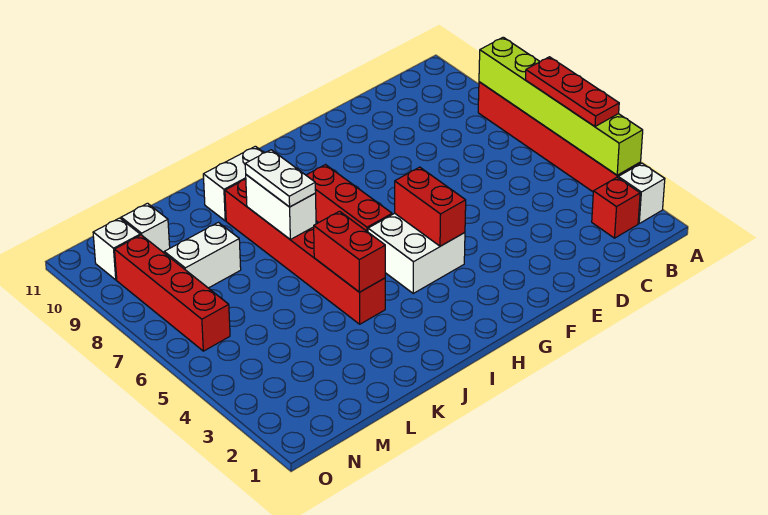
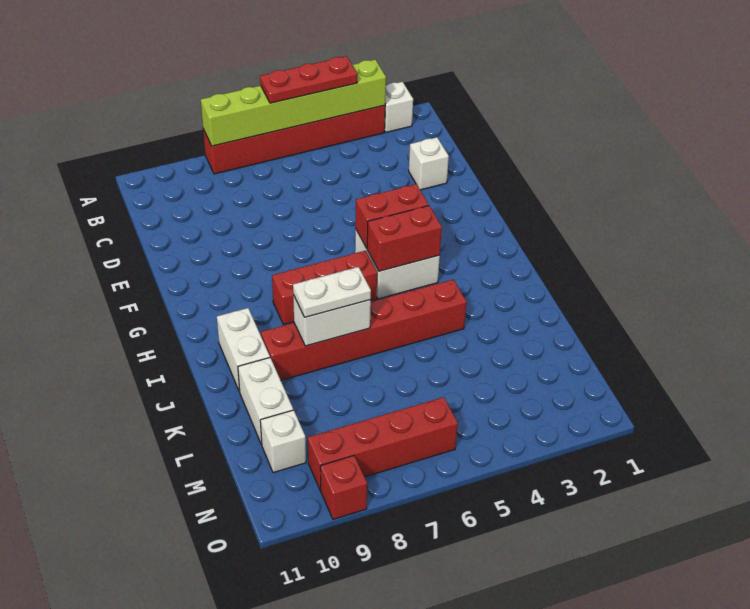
red brick B2 level 1 -> red brick O9 level 1
red brick J4:J5 level 2 -> red brick H4:H5 level 2
white brick L8:M8 level 1 -> white brick K10:L10 level 1
white brick N10 level 1 -> white brick D2 level 1

